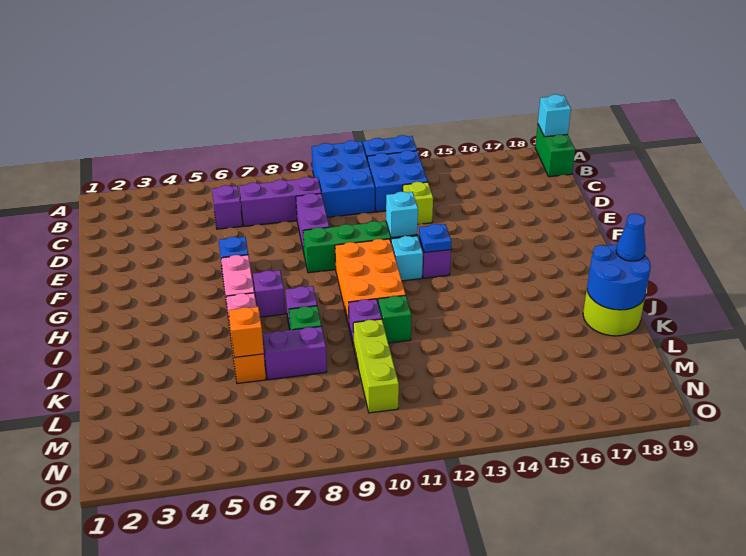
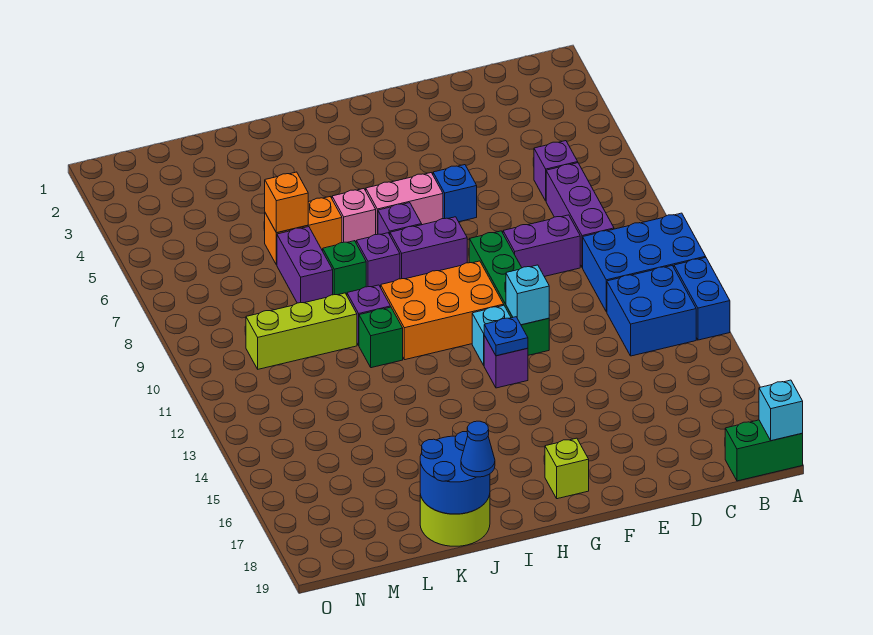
lime brick D13 level 1 -> lime brick G18 level 1
none -> purple brick G8:H8 level 1

